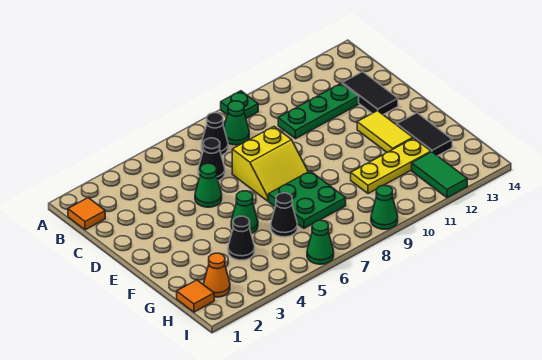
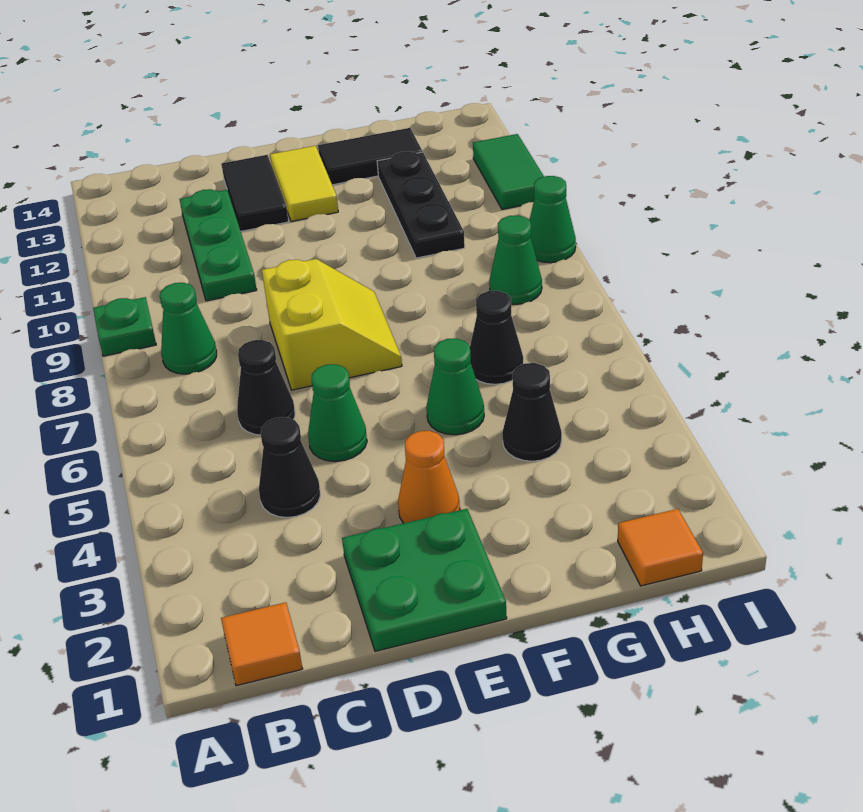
black cone B7 level 1 -> black cone C4 level 1
black tile C13:D13 level 1 -> black tile D12:D13 level 1
yellow tile E12:F12 level 1 -> yellow tile E12:E13 level 1
green plate F7:G8 level 1 -> green plate D1:E2 level 1
yellow plate G10:G12 level 1 -> black plate G10:G12 level 1
orange cone H2 level 1 -> orange cone E3 level 1
green tile H12:I12 level 1 -> green tile I11:I12 level 1
green cone I6 level 1 -> green cone H8 level 1

